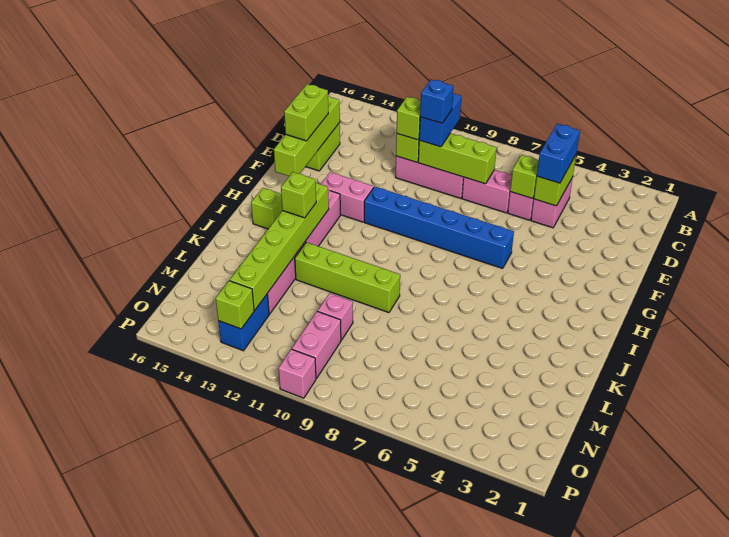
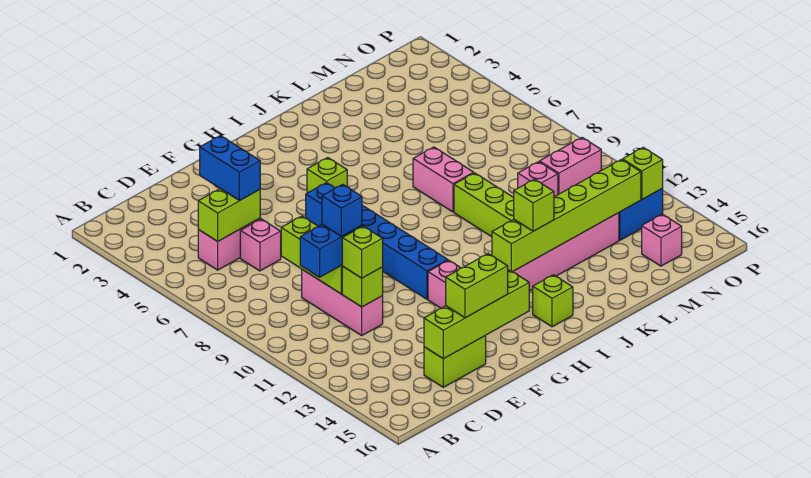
blue brick C5:D5 level 3 -> blue brick D4:D5 level 3
lime brick D6 level 2 -> lime brick H5 level 1
pink brick D7:D8 level 1 -> pink brick K7:K8 level 1
pink brick P10 level 1 -> pink brick N15 level 1

